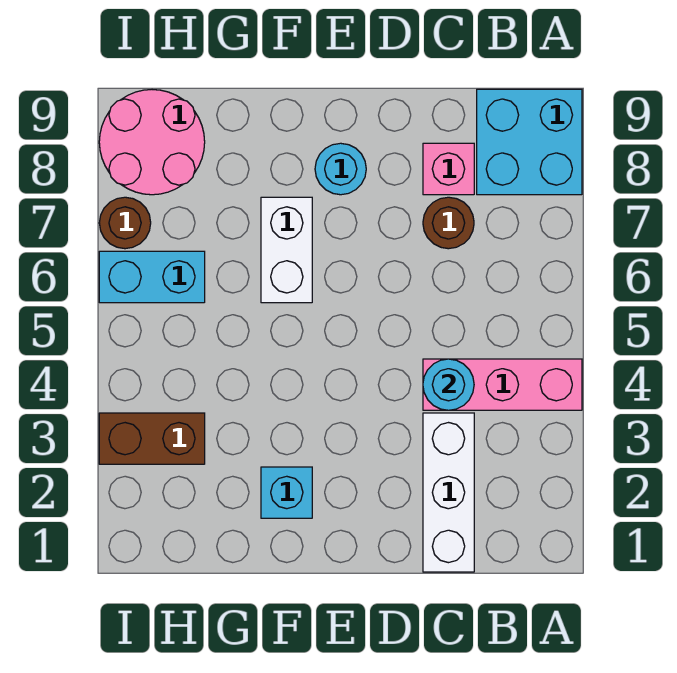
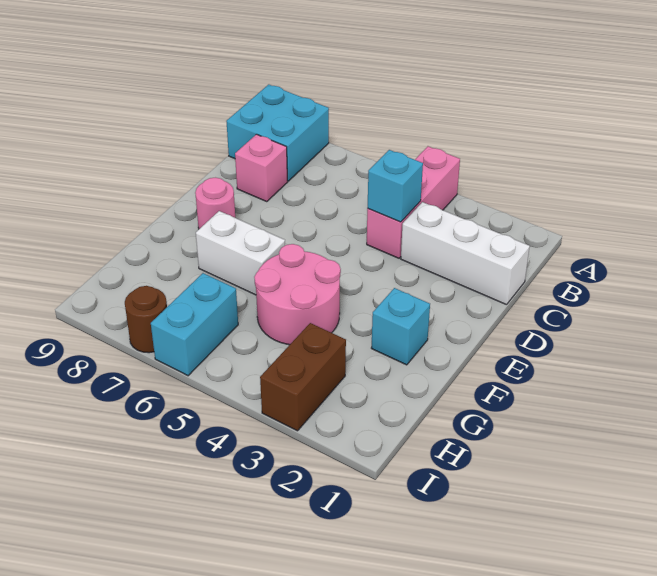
cyan round brick C4 level 2 -> cyan brick C4 level 2
brown round brick C7 level 1 -> none
cyan round brick E8 level 1 -> pink round brick E8 level 1
pink round brick H8:I9 level 1 -> pink round brick F4:G5 level 1

